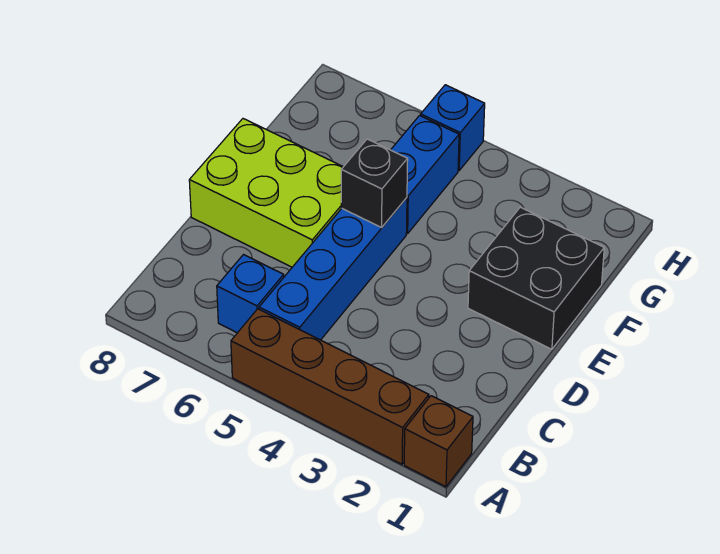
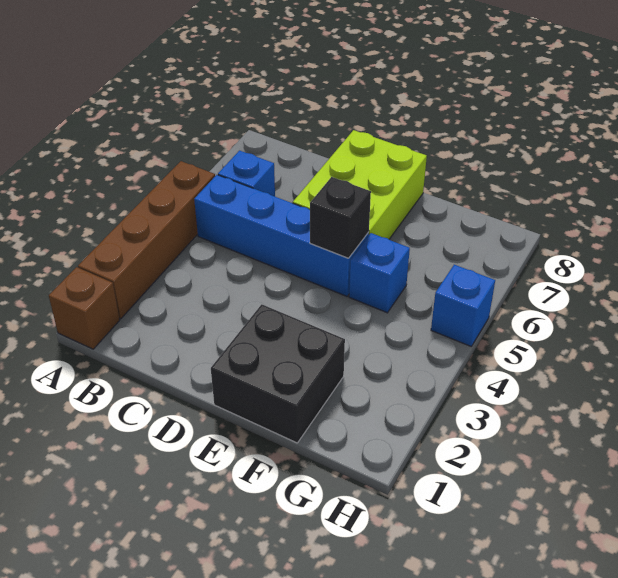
blue brick F5:G5 level 1 -> blue brick F5 level 1

